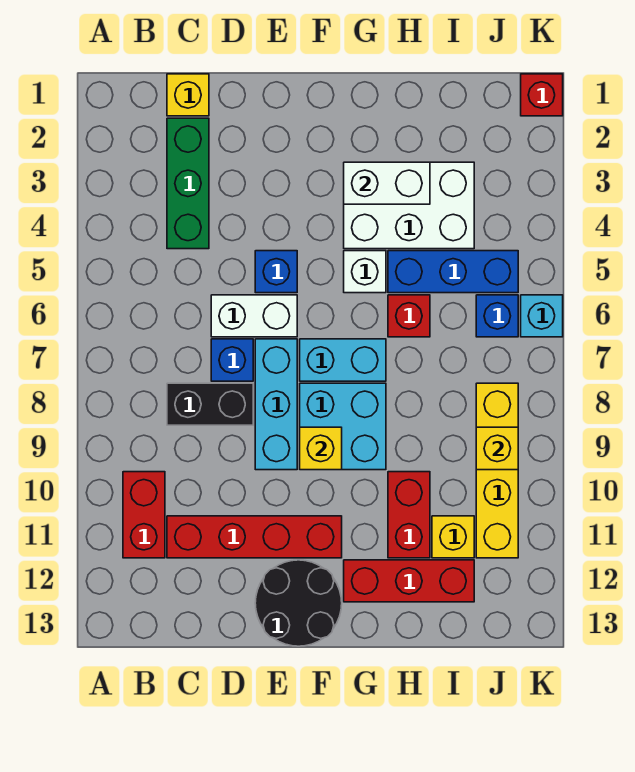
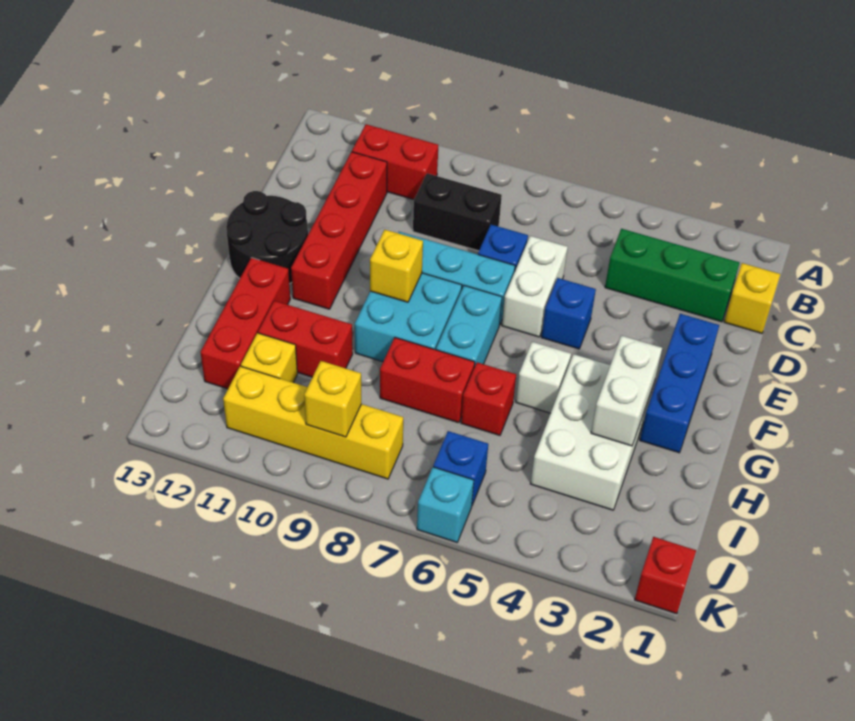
black brick C8:D8 level 1 -> black brick C8:C9 level 1
blue brick H5:J5 level 1 -> blue brick E2:G2 level 1
none -> red brick H7:H8 level 1

